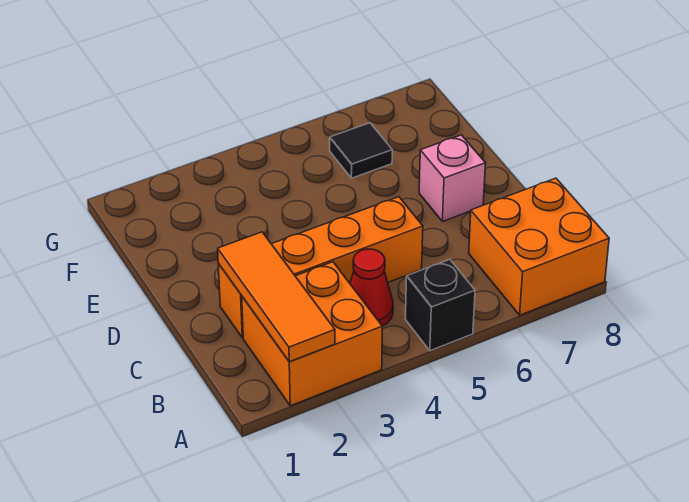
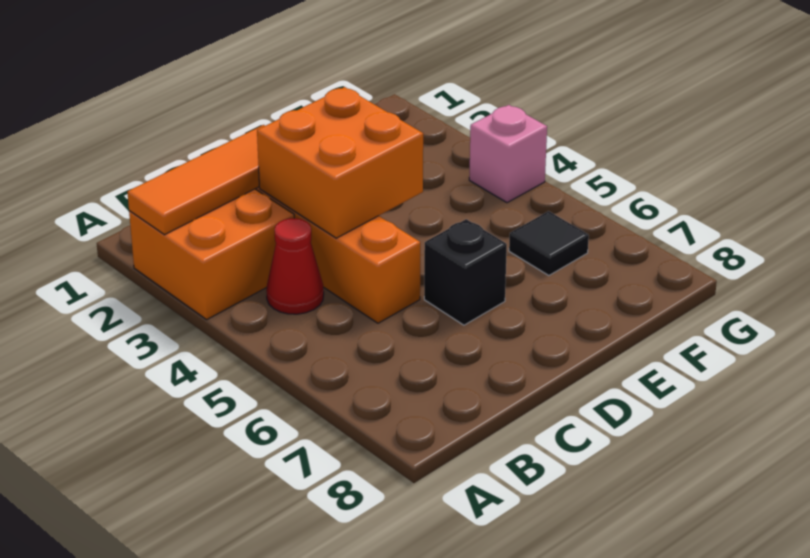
black brick A5 level 1 -> black brick D6 level 1
orange brick A7:B8 level 1 -> orange brick C3:D4 level 2
pink brick D7 level 1 -> pink brick G4 level 1

